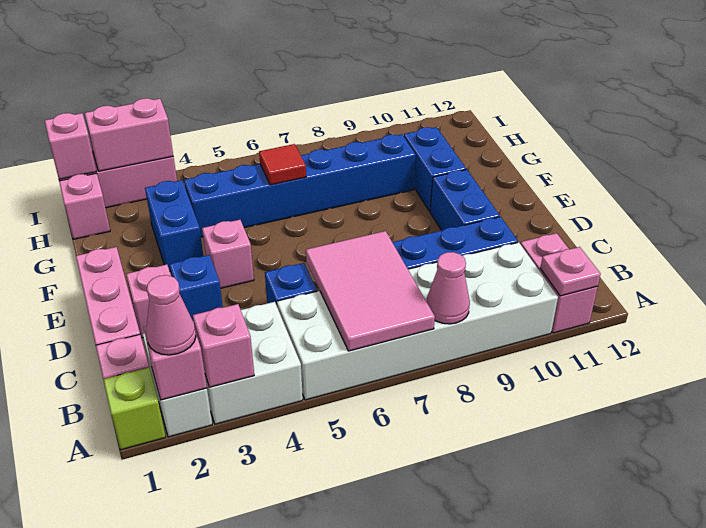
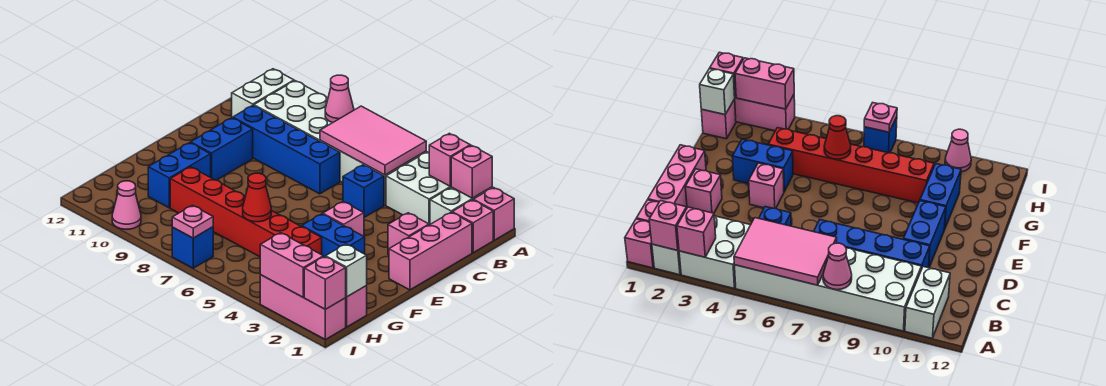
lime brick A1 level 1 -> pink brick A1 level 1
pink cone A2 level 3 -> pink cone I10 level 1
pink tile A6:C7 level 2 -> pink tile A5:B7 level 2
pink brick A11:B11 level 1 -> white brick A11:B11 level 1
pink plate A11 level 2 -> pink plate I7 level 2
blue brick D3 level 1 -> blue brick I7 level 1
blue brick F3:G3 level 1 -> blue brick F3:F4 level 1
blue brick G4:G9 level 1 -> red brick G4:G9 level 1
red tile G6 level 2 -> red cone G6 level 2
none -> white brick H1 level 2

